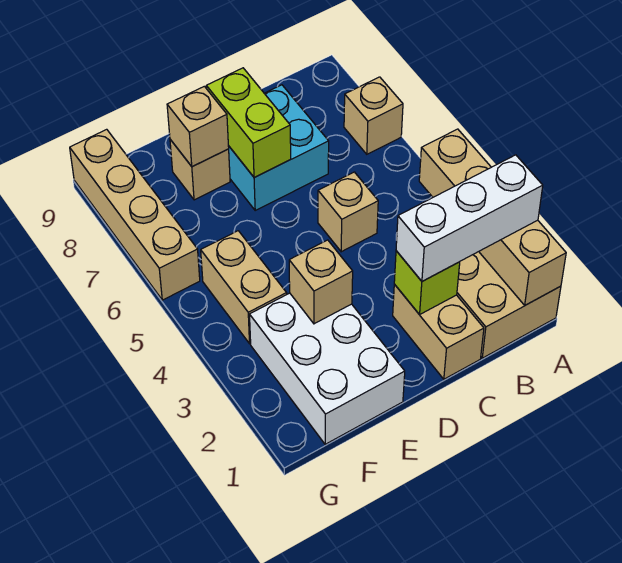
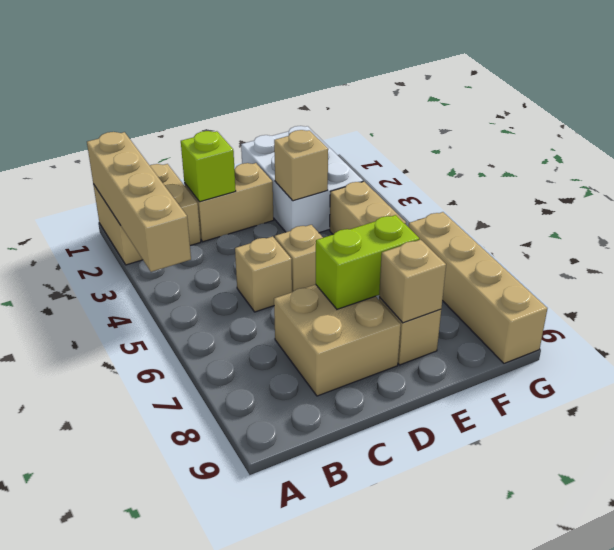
white brick A2:C2 level 3 -> none
tan brick A7 level 1 -> tan brick D5 level 1
tan brick C1:C2 level 1 -> tan brick C2:D2 level 1
cyan brick C7:D8 level 1 -> tan brick C7:D8 level 1
lime brick D7:D8 level 2 -> lime brick D7:E7 level 2

